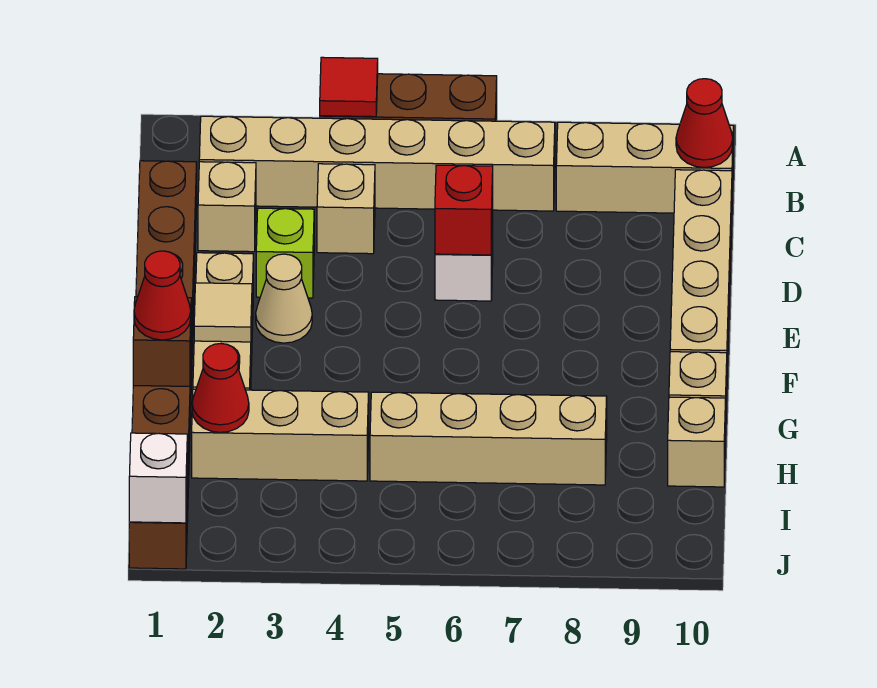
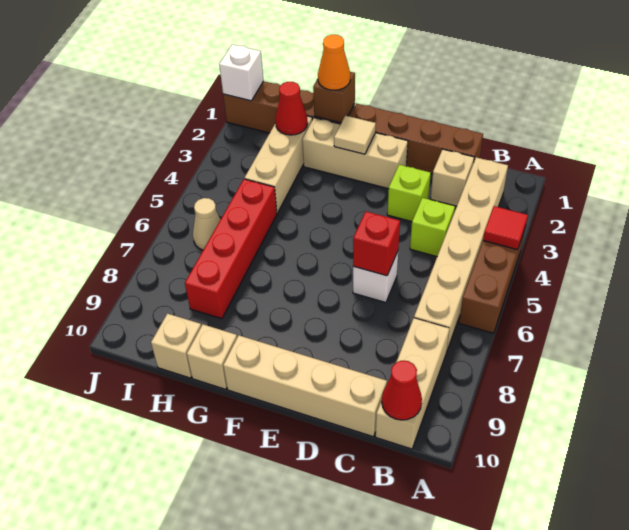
tan brick C4 level 1 -> lime brick C4 level 1
tan cone E3 level 1 -> tan cone I6 level 1
red cone G1 level 3 -> orange cone G1 level 3
tan brick H5:H8 level 1 -> red brick H5:H8 level 1

